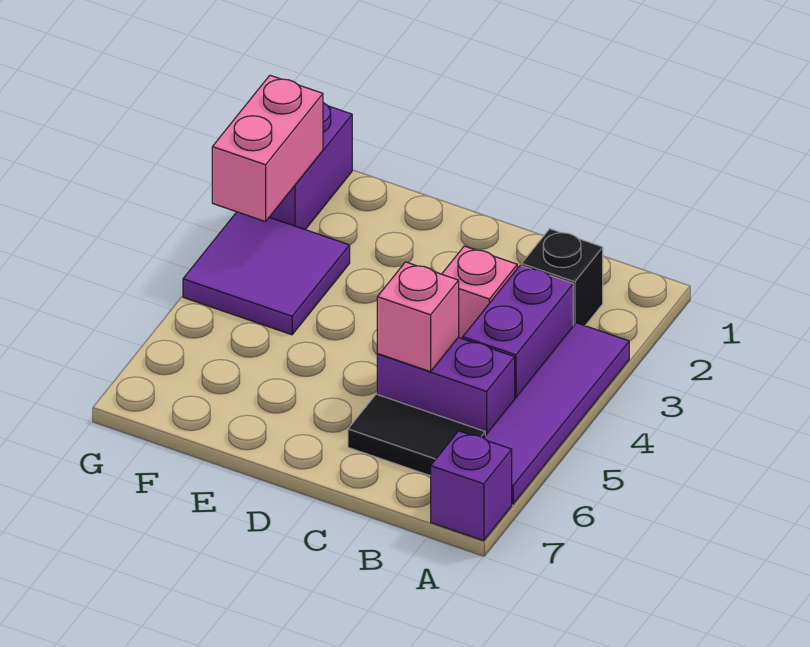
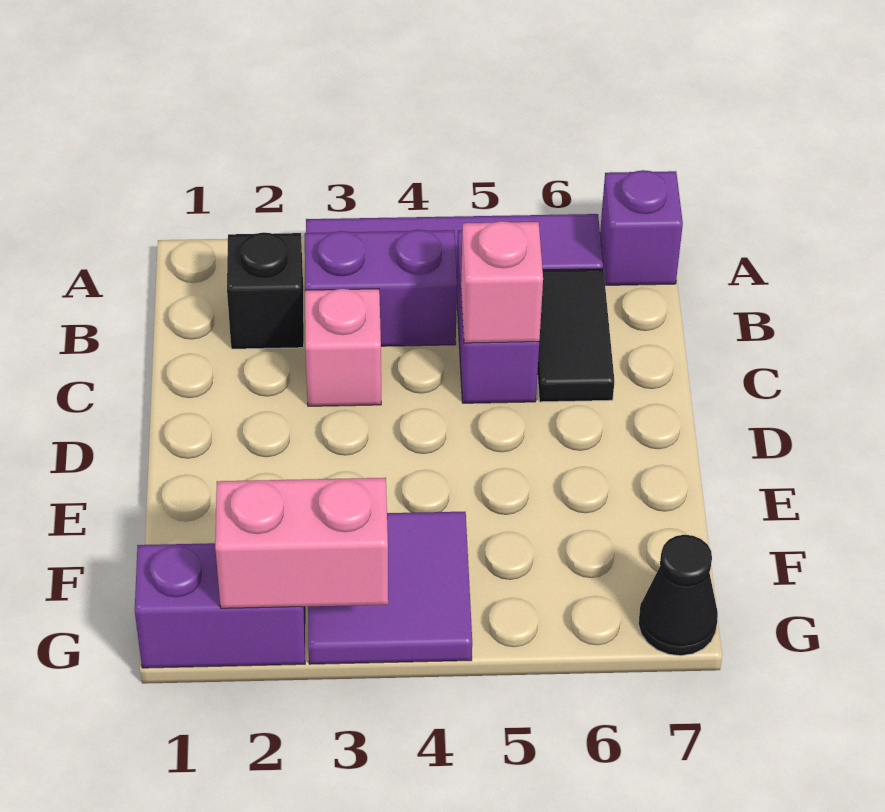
none -> black cone G7 level 1

